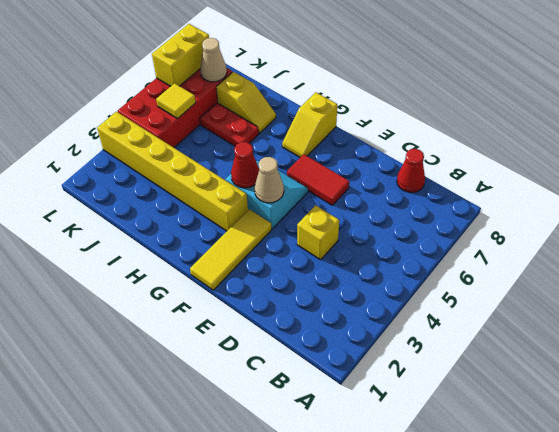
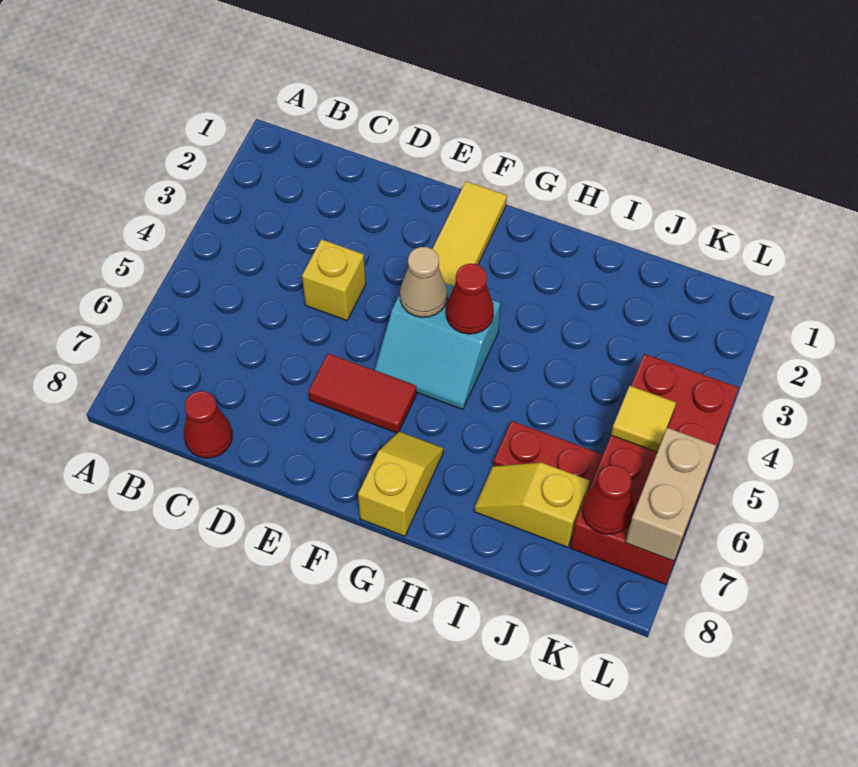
yellow brick G3:L3 level 1 -> none
tan cone K7 level 2 -> red cone K7 level 2
yellow brick L6:L7 level 2 -> tan brick L6:L7 level 2

